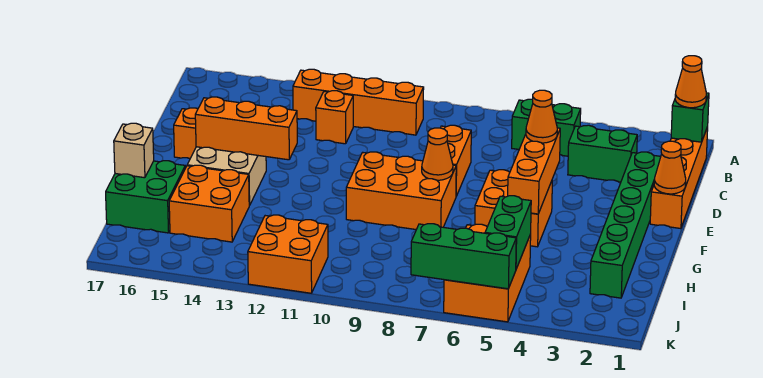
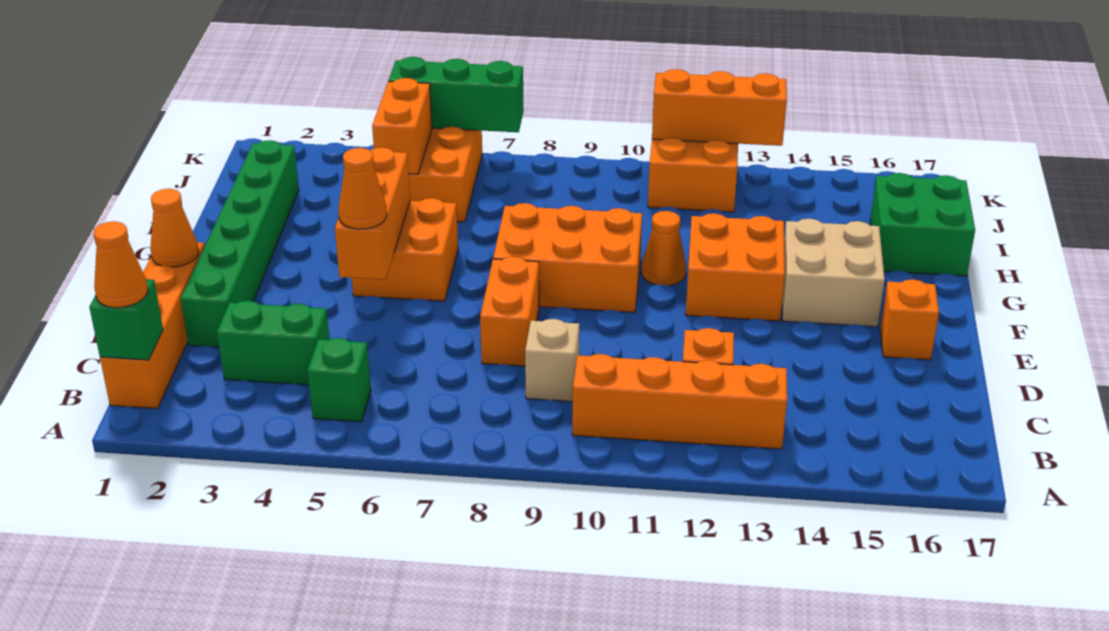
green brick B5:B6 level 1 -> green brick B5 level 1
orange cone F8 level 2 -> orange cone G11 level 1
orange brick F13:F15 level 2 -> orange brick K11:K13 level 2
orange brick H14:I15 level 1 -> orange brick F12:G13 level 1
tan brick H17 level 2 -> tan brick C9 level 1
green brick I5:J5 level 2 -> orange brick I5:J5 level 2

